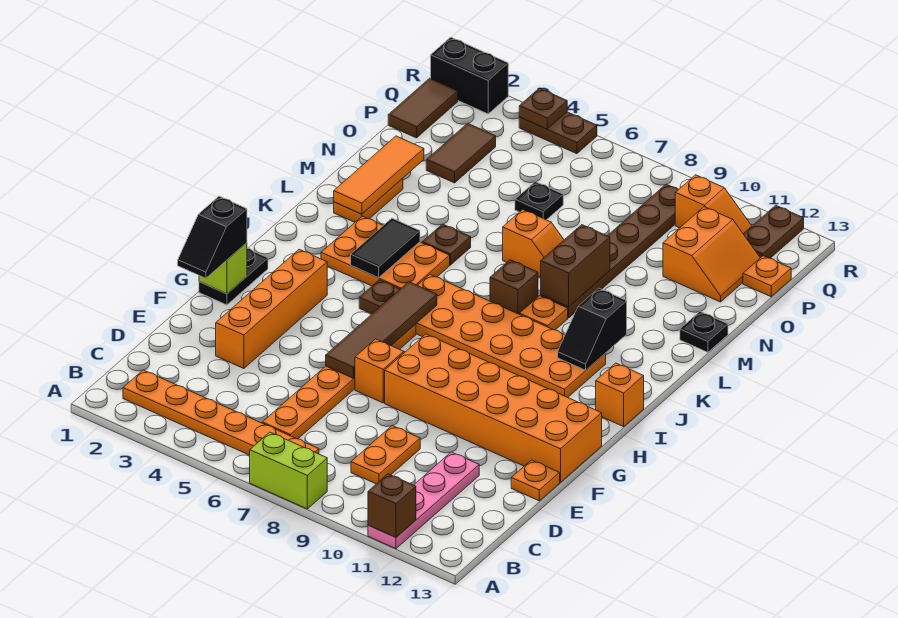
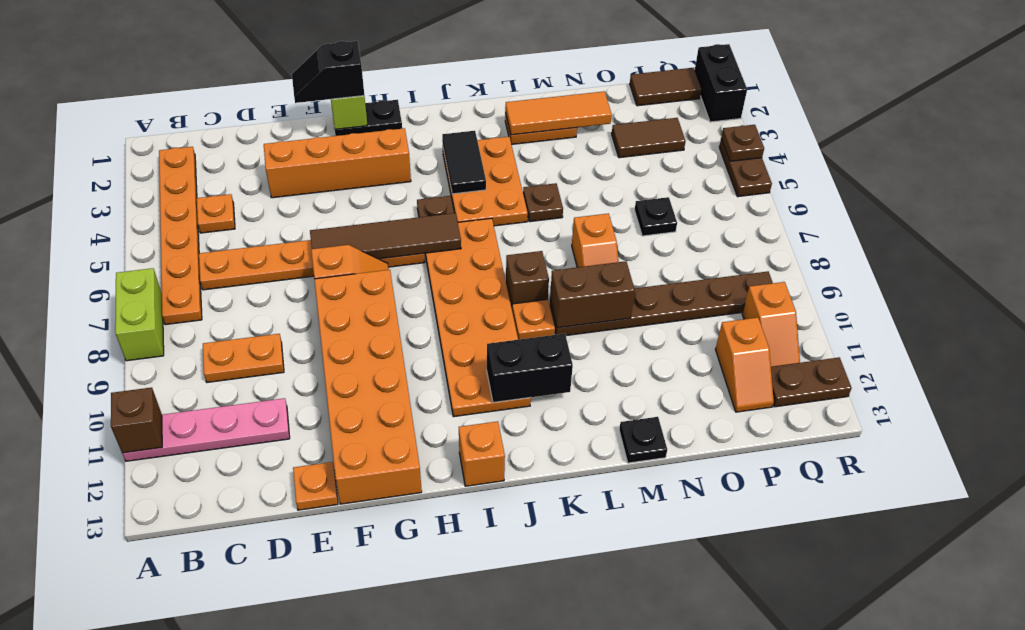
black tile J4:K4 level 2 -> black tile J3:J4 level 2
black slope J11:K11 level 2 top K -> black brick J11:K11 level 2
orange slope O11:P12 level 1 top 11 -> orange slope P11:P12 level 1 top 11
orange plate P13 level 1 -> orange plate C4 level 1

